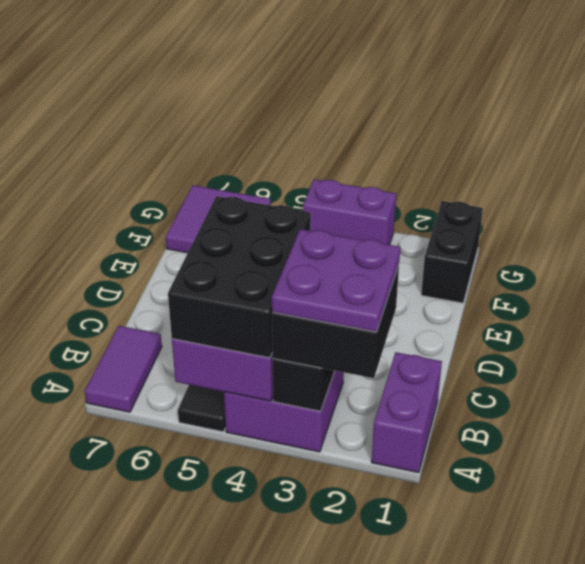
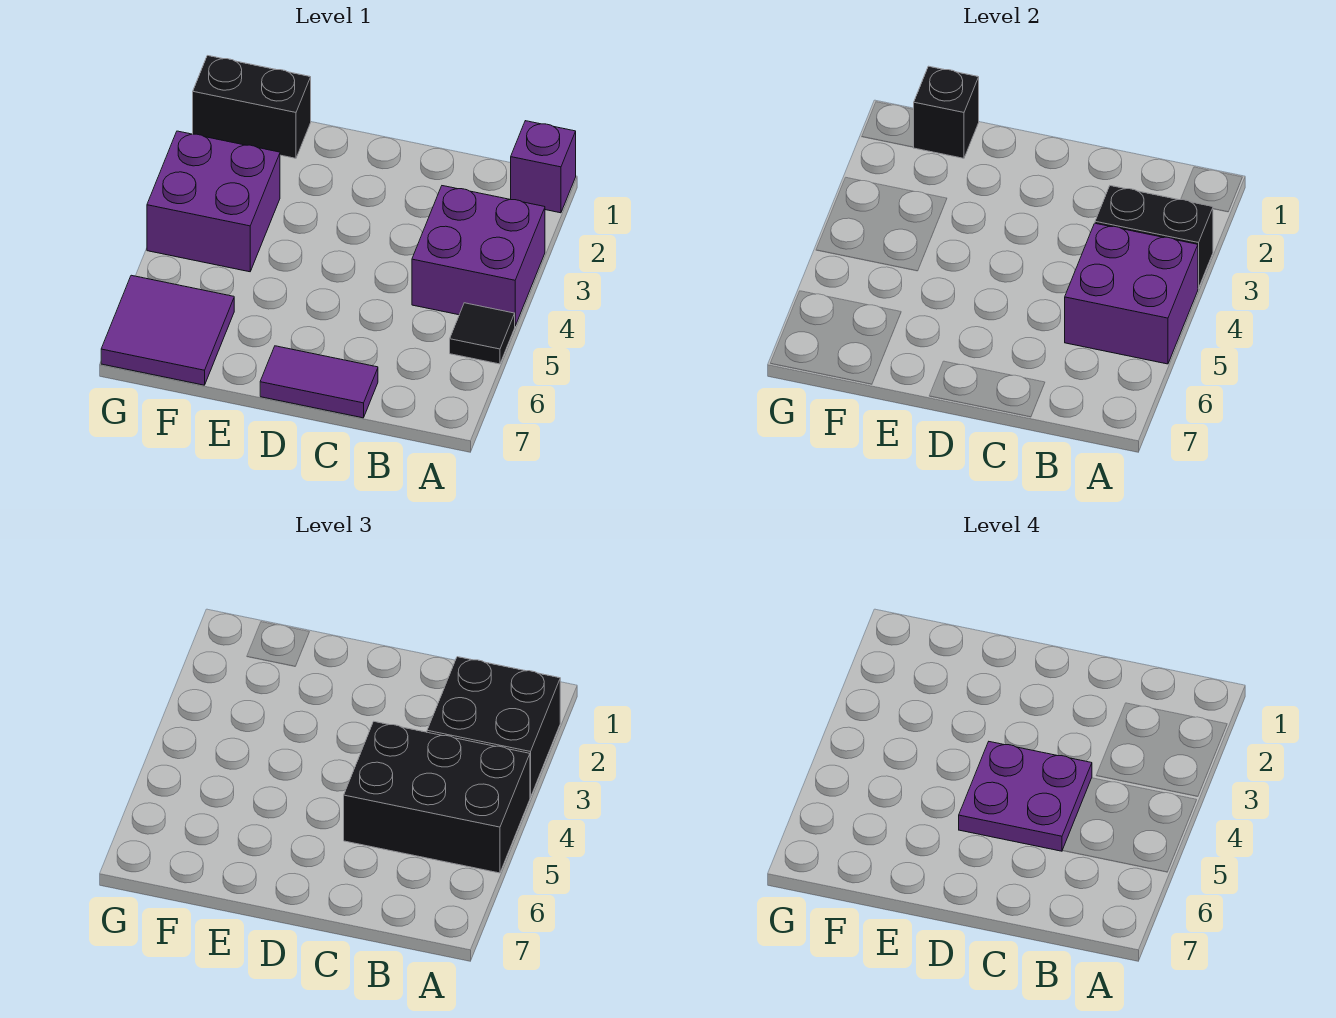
purple brick A1:B1 level 1 -> purple brick A1 level 1
purple plate A2:B3 level 4 -> purple plate C4:D5 level 4
purple tile A7:B7 level 1 -> purple tile C7:D7 level 1
none -> black brick F1 level 2
purple brick G3:G4 level 1 -> purple brick F3:G4 level 1

